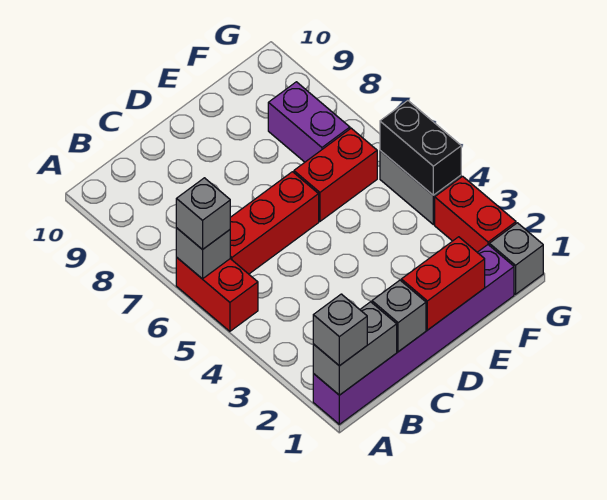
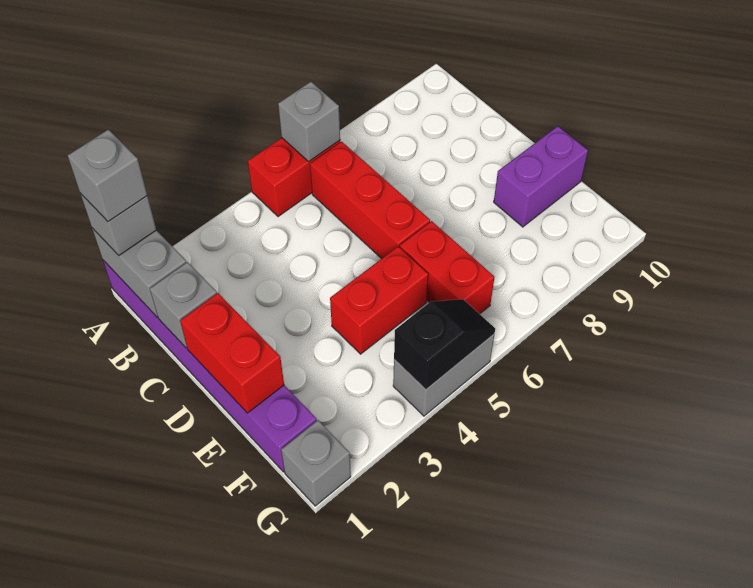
grey brick A6 level 3 -> grey brick A1 level 4
purple brick F7:F8 level 1 -> purple brick E9:E10 level 1
red brick G2:G3 level 1 -> red brick E4:E5 level 1
black brick G4:G5 level 2 -> black slope G4:G5 level 2 top 4

